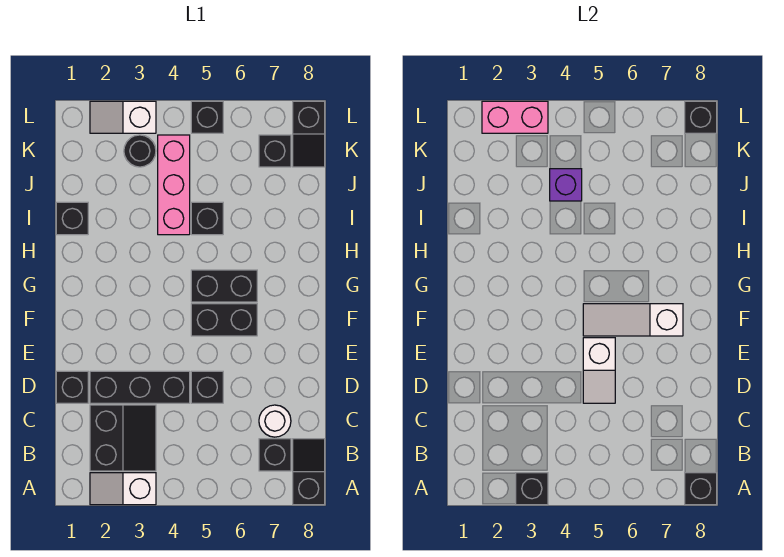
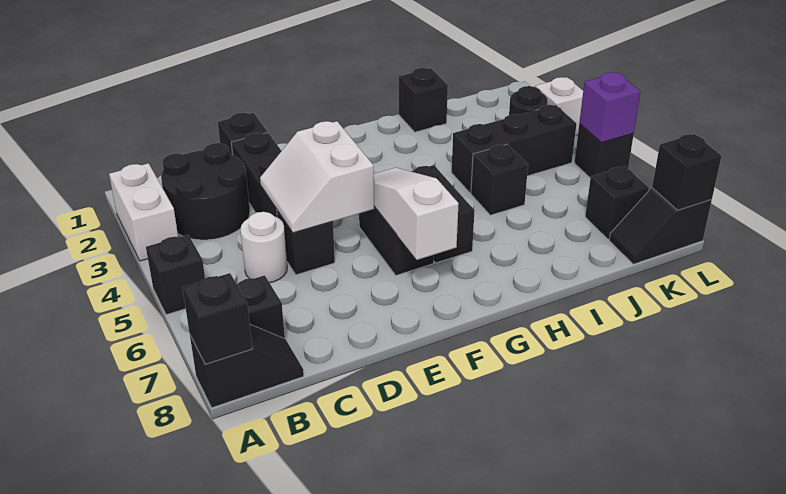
white slope A2:A3 level 1 top 3 -> white brick A2:A3 level 1
black brick A3 level 2 -> black brick A5 level 1
black slope B2:C3 level 1 top 2 -> black round brick B2:C3 level 1
white round brick C7 level 1 -> white round brick C5 level 1
white slope D5:E5 level 2 top E -> white slope D4:E5 level 2 top E
pink brick I4:K4 level 1 -> black brick I4:K4 level 1
purple brick J4 level 2 -> purple brick L5 level 2
pink brick L2:L3 level 2 -> none

